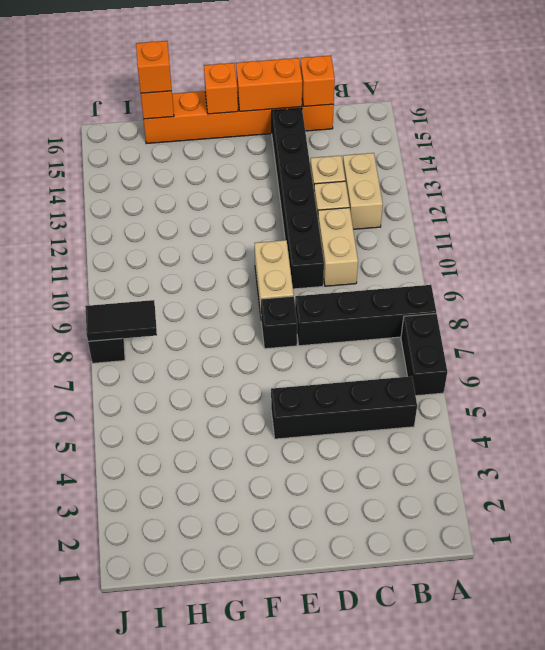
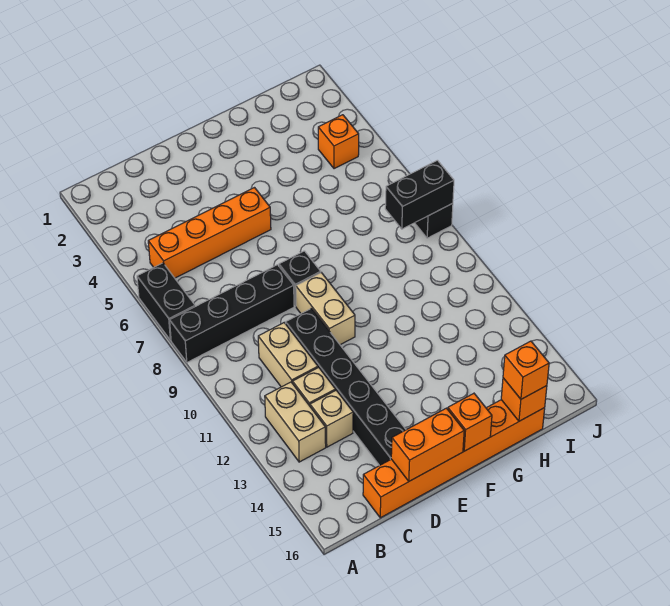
black brick B5:E5 level 1 -> orange brick B5:E5 level 1
orange brick C16 level 2 -> orange brick I4 level 1
black tile I8:J8 level 2 -> black brick I8:J8 level 2

